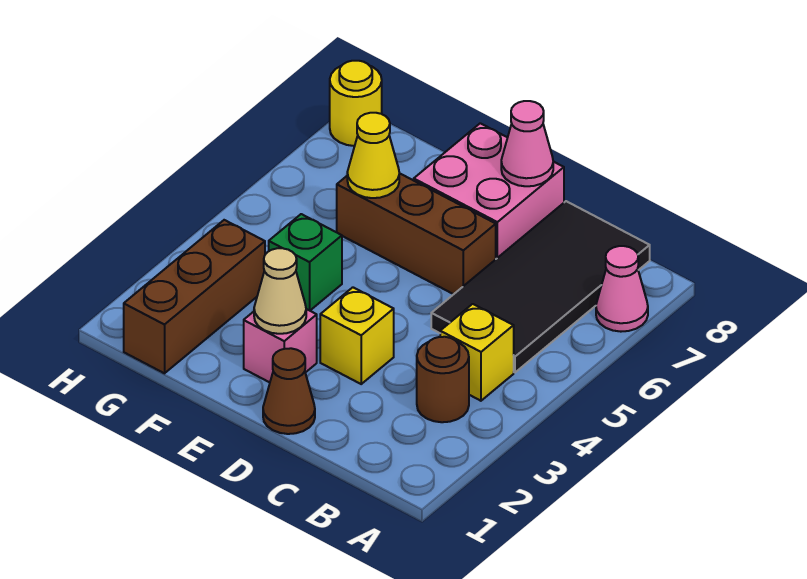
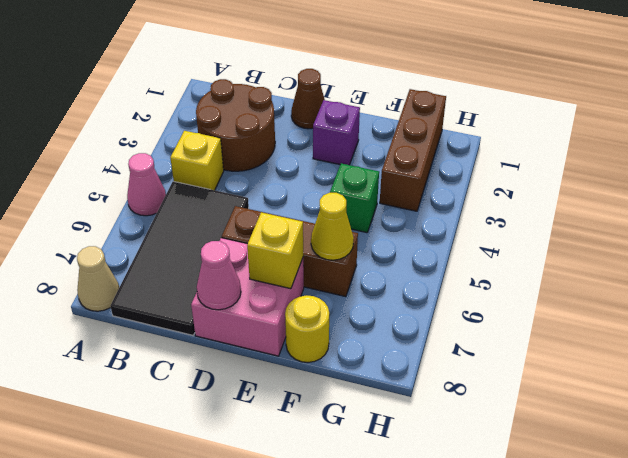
pink cone A7 level 1 -> pink cone A5 level 1
brown round brick B3 level 1 -> brown round brick B2:C3 level 1
yellow brick D3 level 1 -> yellow brick E7 level 2
pink brick E2 level 1 -> purple brick E2 level 1
tan cone E2 level 2 -> tan cone A8 level 1
yellow round brick H8 level 1 -> yellow round brick F8 level 1

